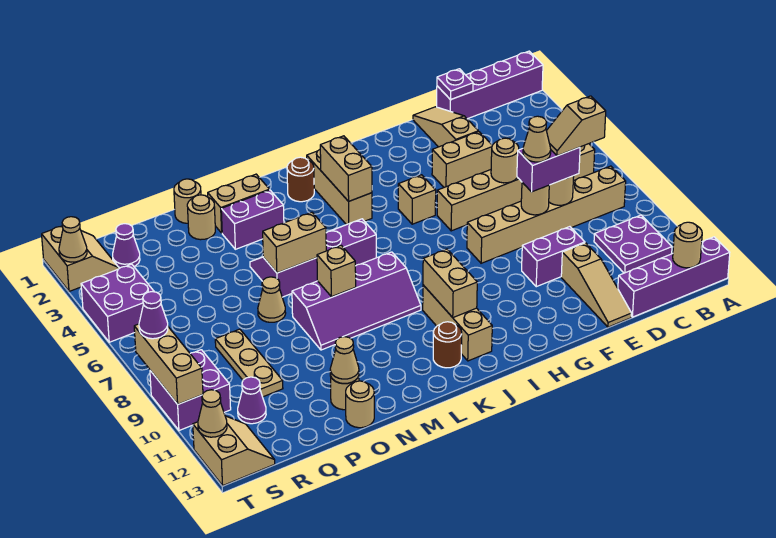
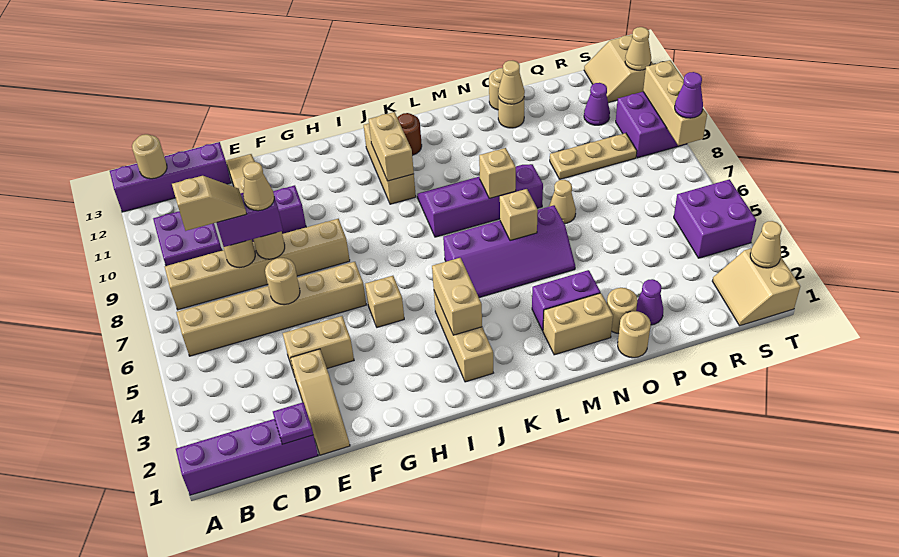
brown round brick K2 level 1 -> none
tan brick M6:N6 level 2 -> tan brick M6 level 2
tan plate Q8:Q10 level 1 -> tan plate P9:R9 level 1
purple cone R2 level 1 -> purple cone P2 level 1

